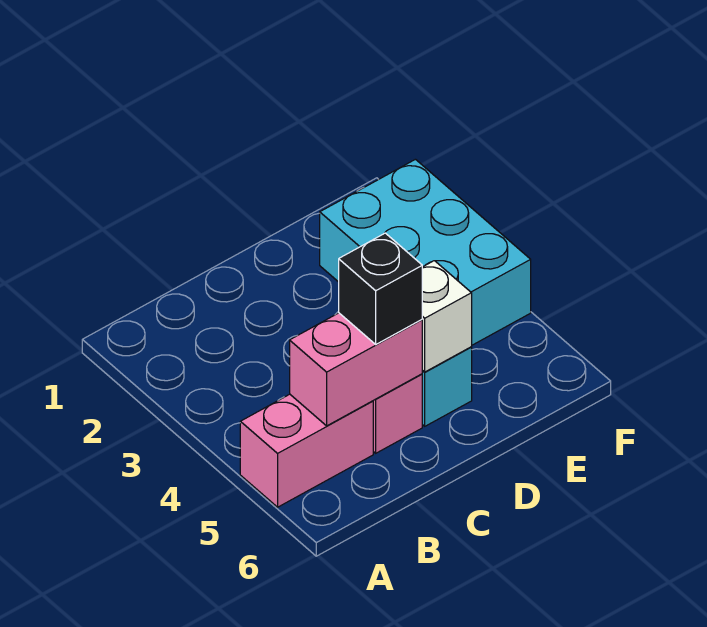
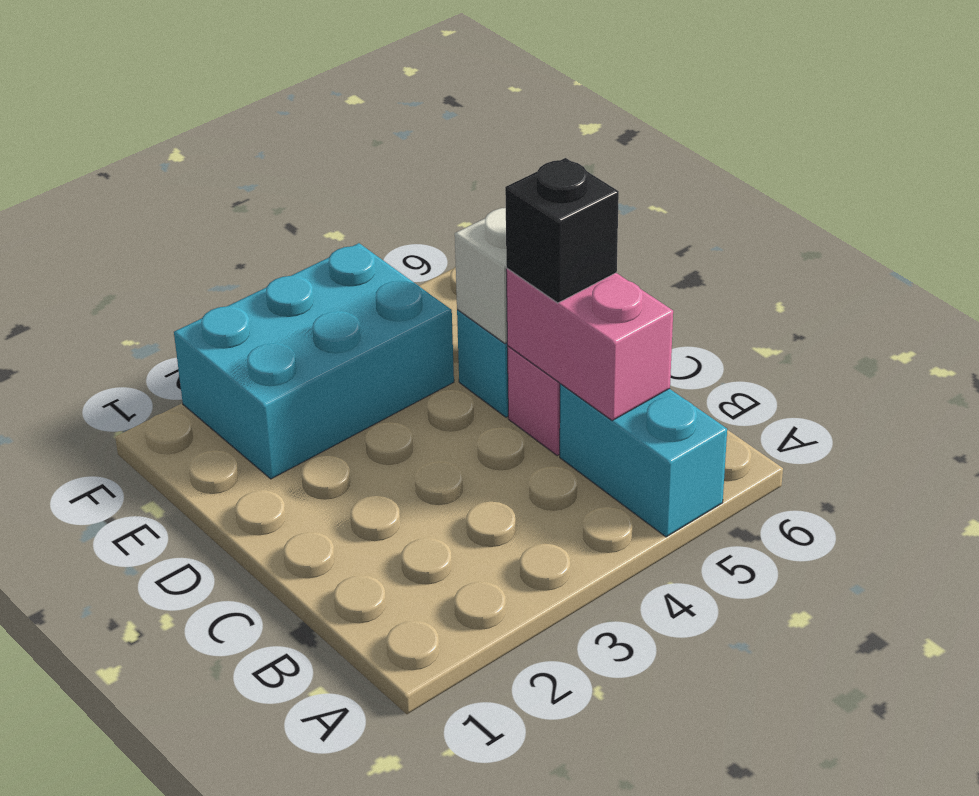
pink brick A5:B5 level 1 -> cyan brick A5:B5 level 1

